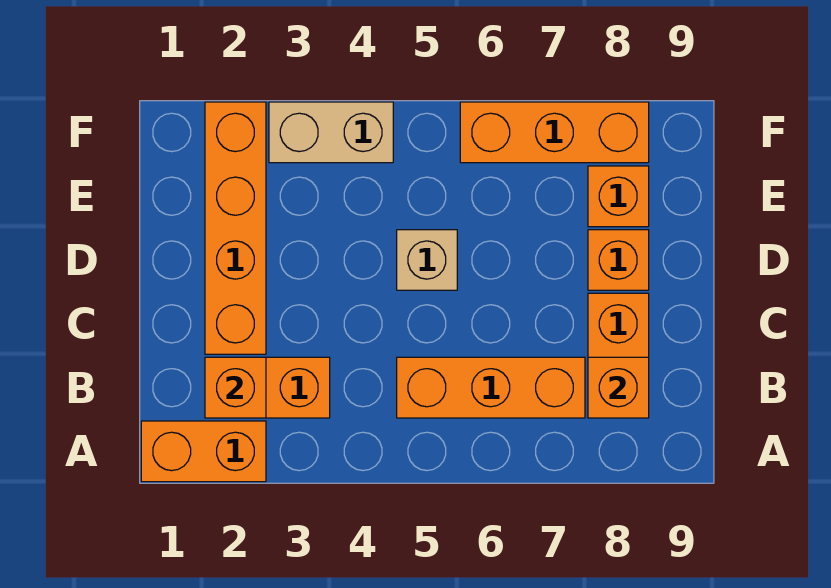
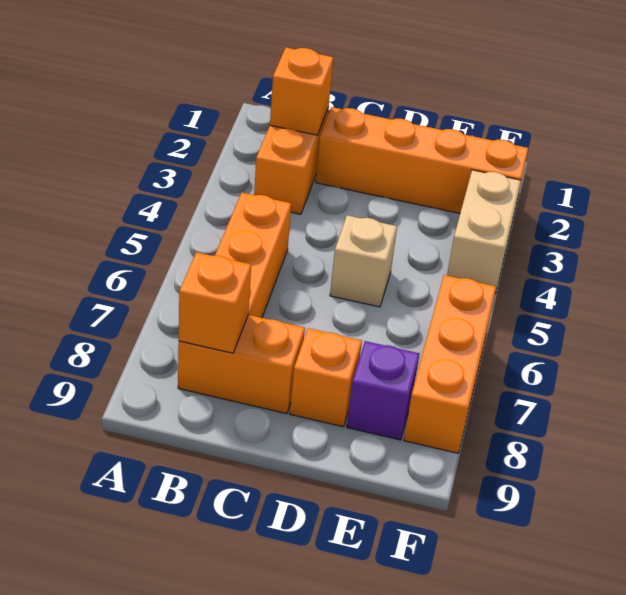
orange brick A1:A2 level 1 -> none
orange brick E8 level 1 -> purple brick E8 level 1

